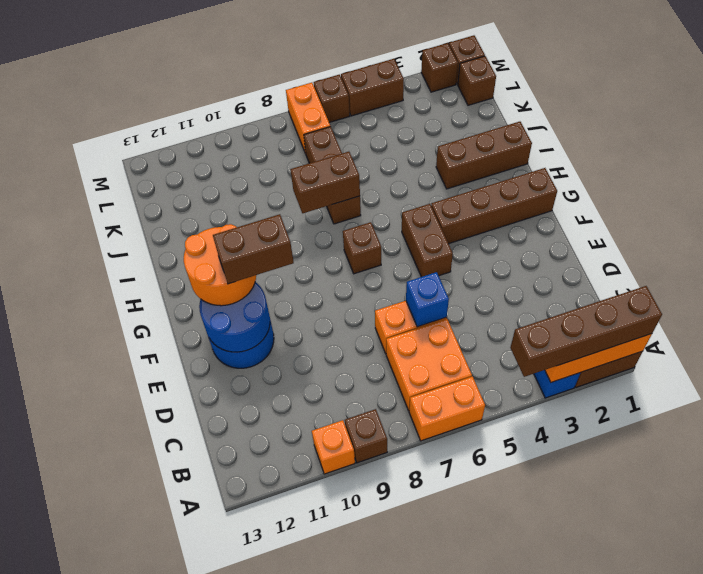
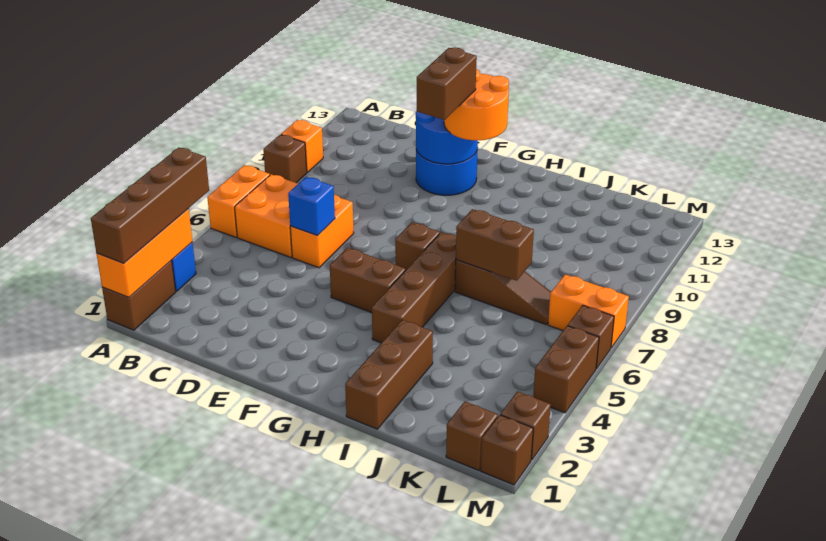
brown brick G1:G4 level 1 -> brown brick H4:H7 level 1
brown brick I7:K7 level 1 -> brown slope I7:K7 level 1 top I
brown brick I7:I8 level 2 -> brown brick I7:J7 level 2

